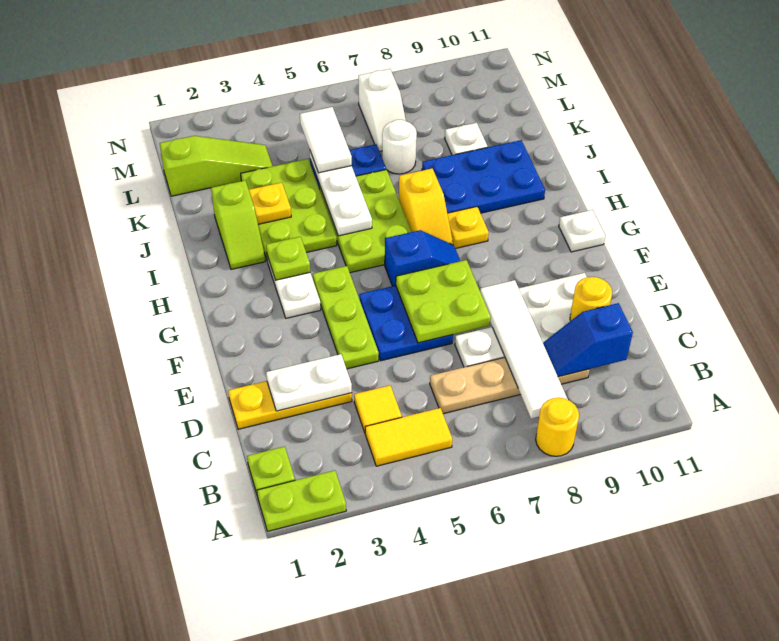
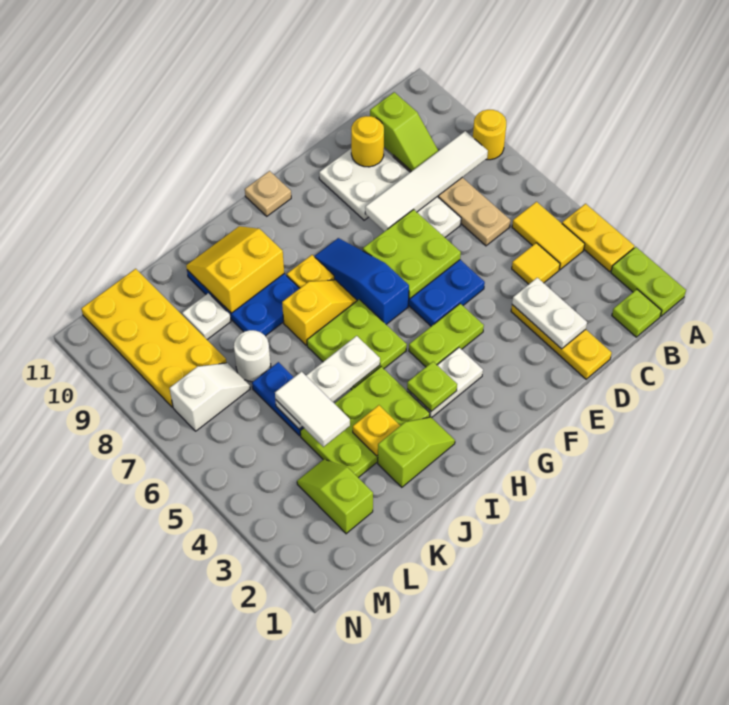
none -> yellow plate A3:A4 level 1
blue slope C9:C10 level 2 top 10 -> lime slope C9:C10 level 2 top 10
lime plate E4:G4 level 1 -> lime plate F4:G4 level 1
blue slope G6:G7 level 1 top 6 -> blue slope G6:G8 level 1 top 6
white plate G11 level 1 -> tan plate G11 level 1
lime plate H5:J6 level 1 -> lime plate H5:I6 level 1
none -> yellow slope I9:J10 level 2 top 9
white tile K5:L5 level 3 -> white tile K4:K5 level 3
lime slope L1:L3 level 1 top 1 -> lime slope L2:L3 level 1 top 2
none -> yellow plate L8:M11 level 1

